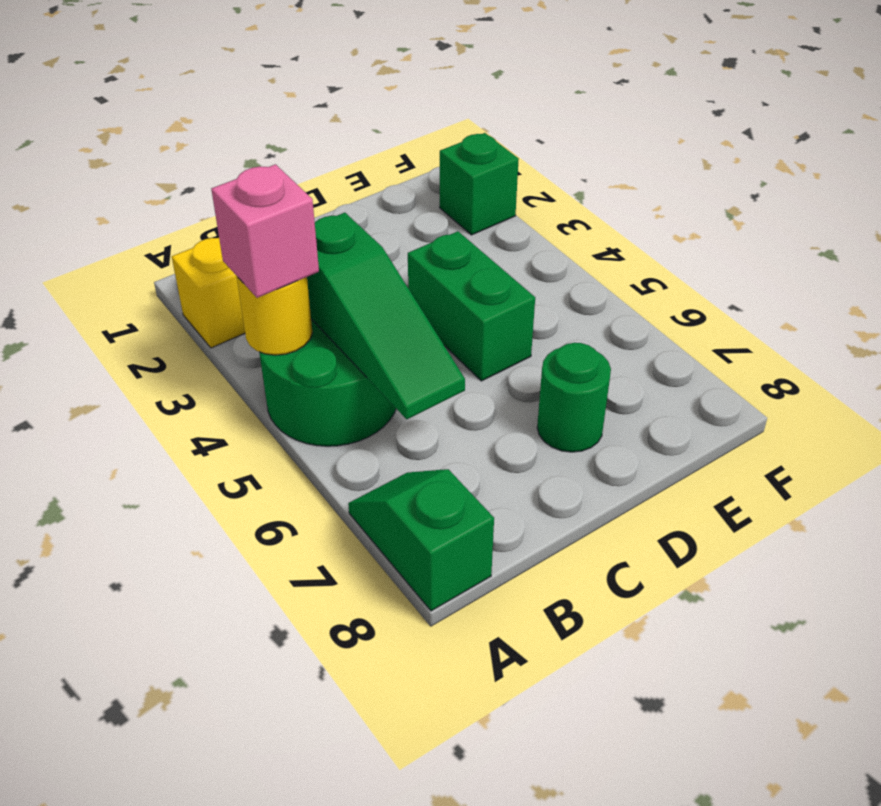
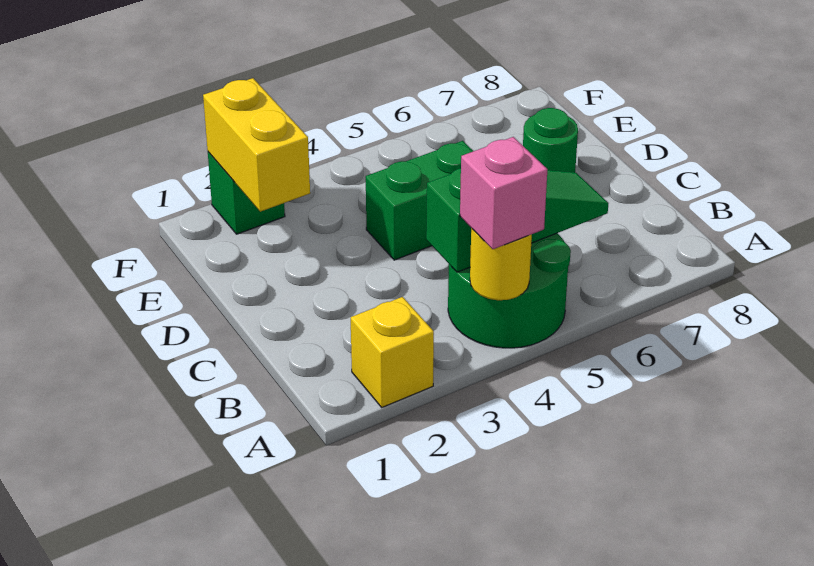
green slope A7:A8 level 1 top 8 -> none
none -> yellow brick E2:F2 level 2

